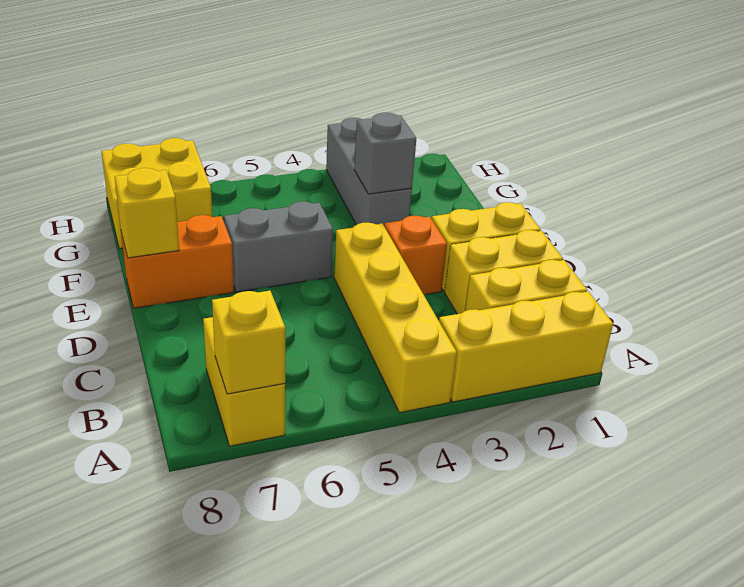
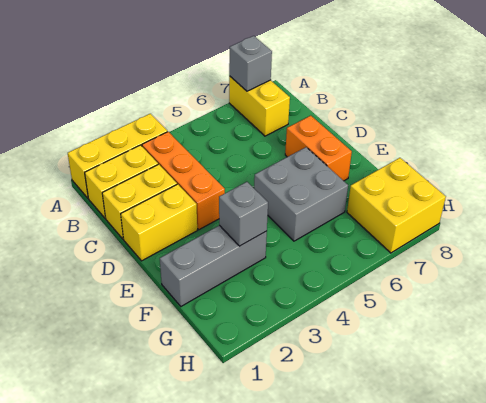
yellow brick A4:D4 level 1 -> none
yellow brick A7 level 2 -> grey brick A7 level 2
orange brick D3 level 1 -> orange brick B3:D3 level 1
grey brick E5:E6 level 1 -> grey brick E5:F6 level 1
orange brick E7:E8 level 1 -> orange brick D7:E7 level 1
yellow brick E8 level 2 -> none
grey brick F3:H3 level 1 -> grey brick F1:F3 level 1

